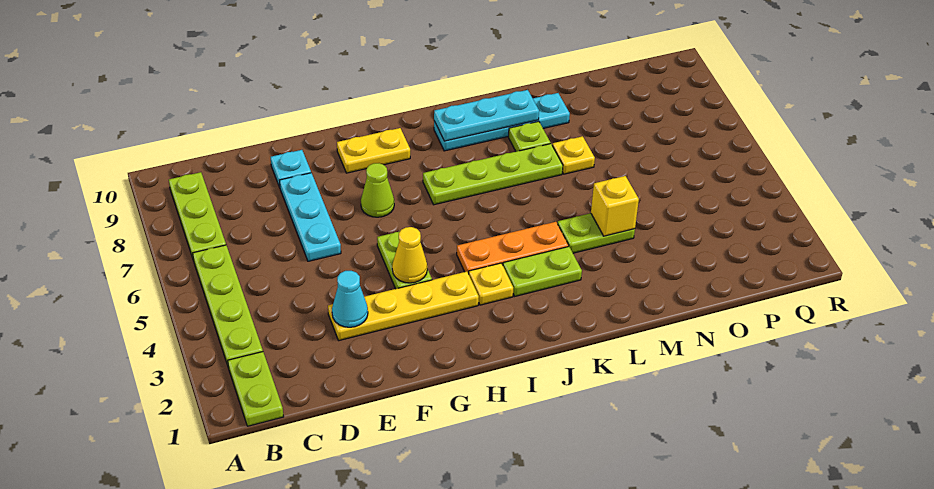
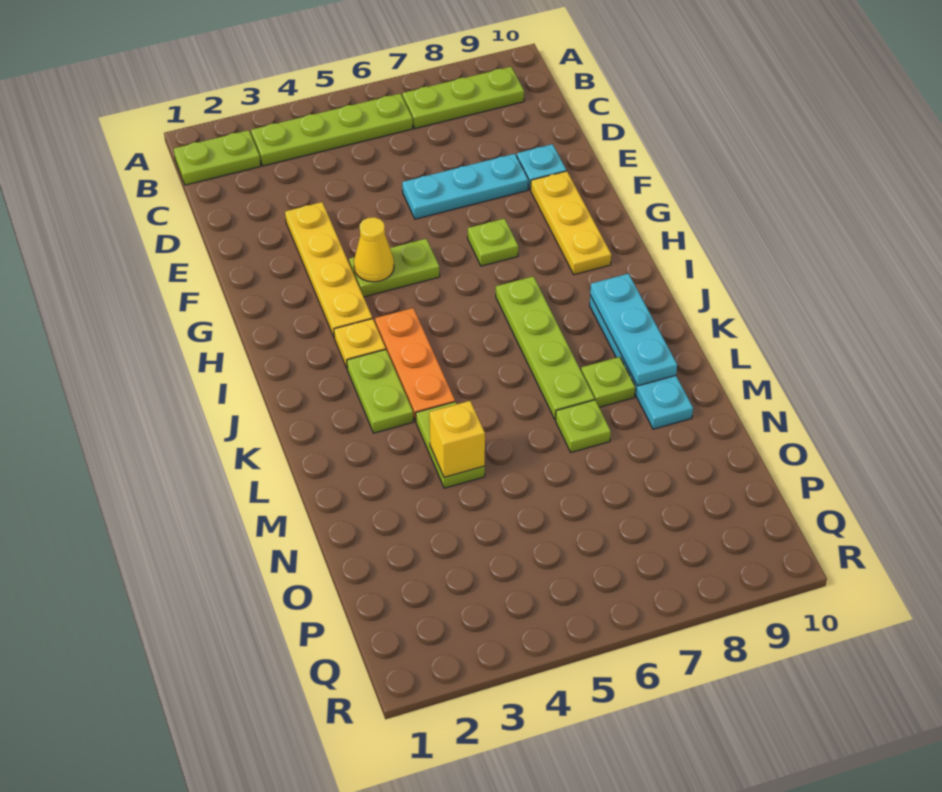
cyan cone E3 level 2 -> none
lime cone G7 level 1 -> lime plate G7 level 1
yellow plate G9:H9 level 1 -> yellow plate F9:H9 level 1
yellow plate M7 level 1 -> lime plate M7 level 1

